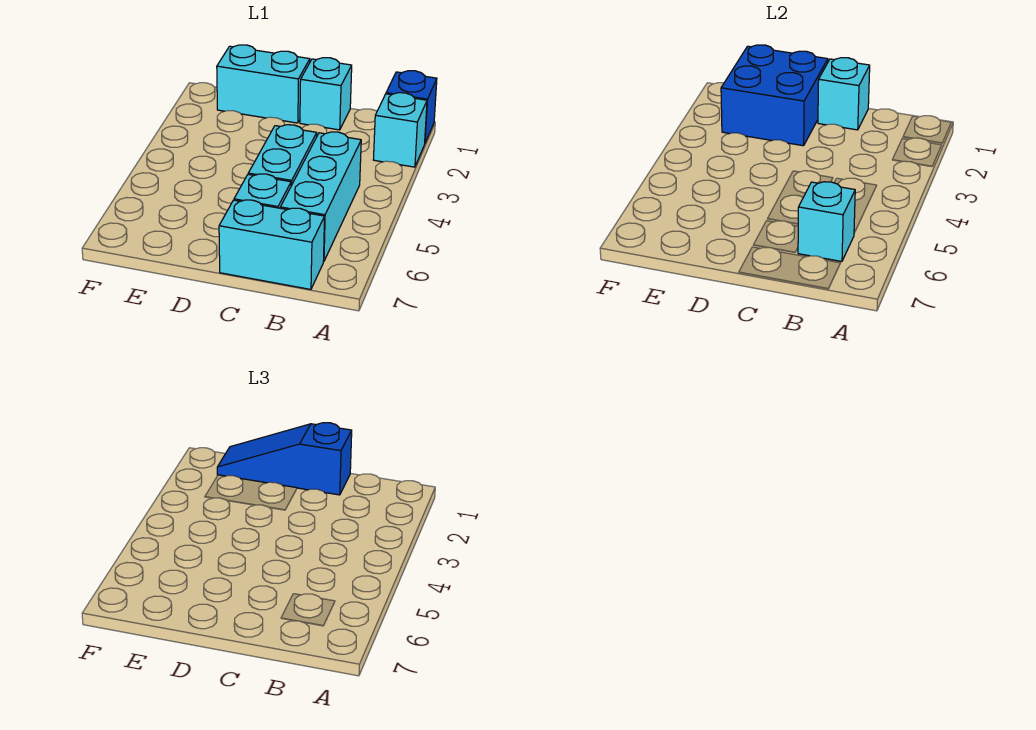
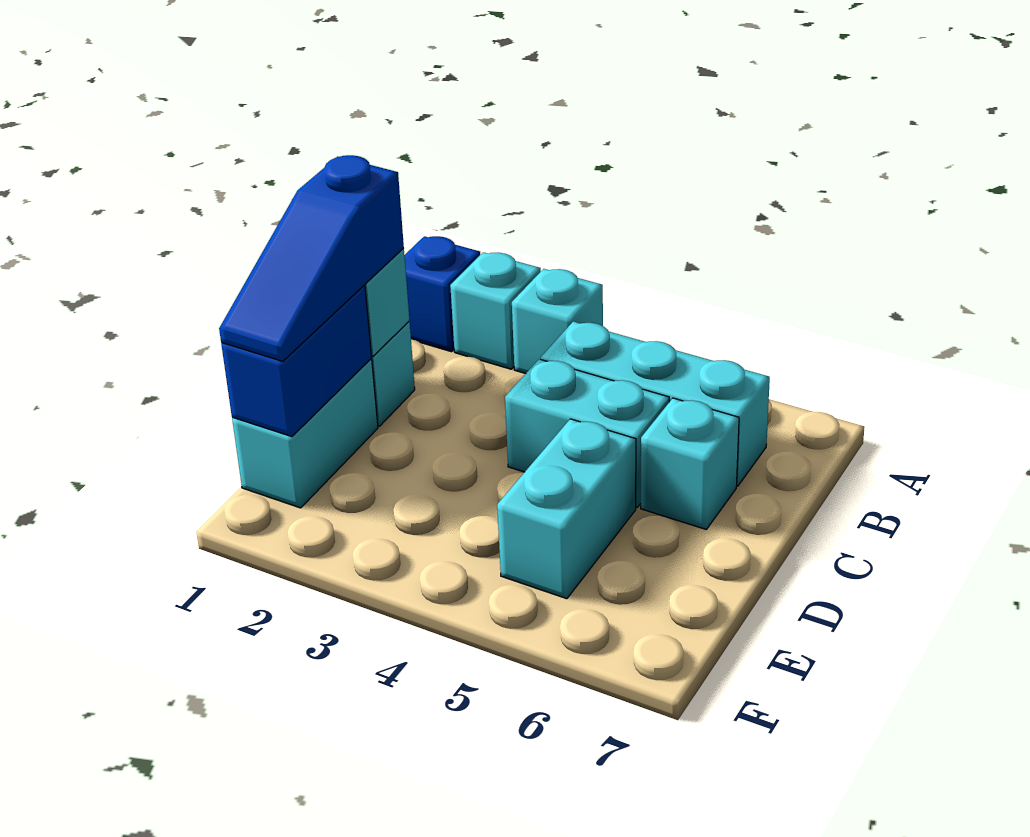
cyan brick B6 level 2 -> cyan brick A3 level 1
cyan brick B7:C7 level 1 -> cyan brick D5:E5 level 1
blue brick D1:E2 level 2 -> blue brick D1:E1 level 2

